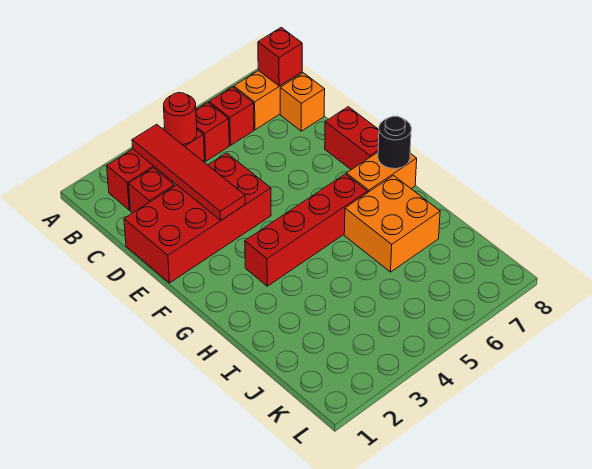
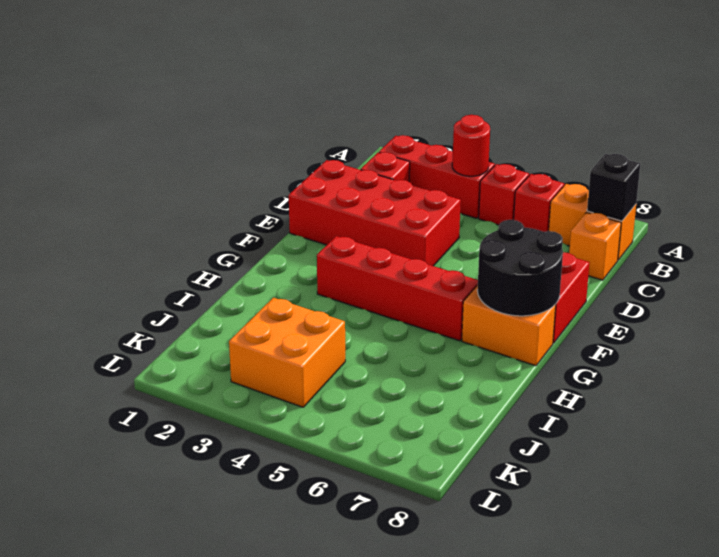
red tile B3:E3 level 2 -> none
red brick B8 level 2 -> black brick B8 level 2
black round brick G8 level 2 -> black round brick F7:G8 level 2
orange brick H6:I7 level 1 -> orange brick J3:K4 level 1

